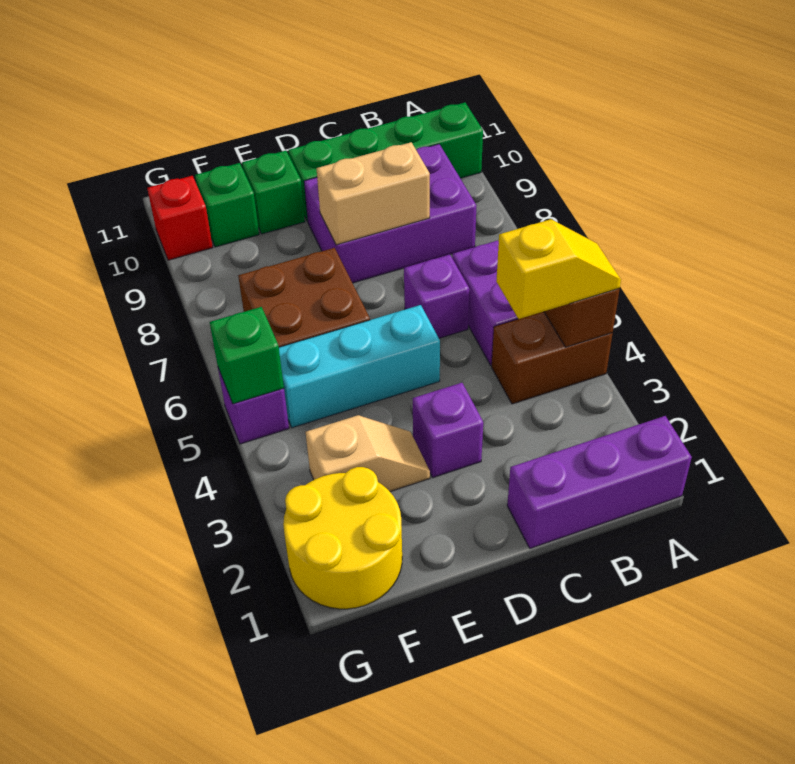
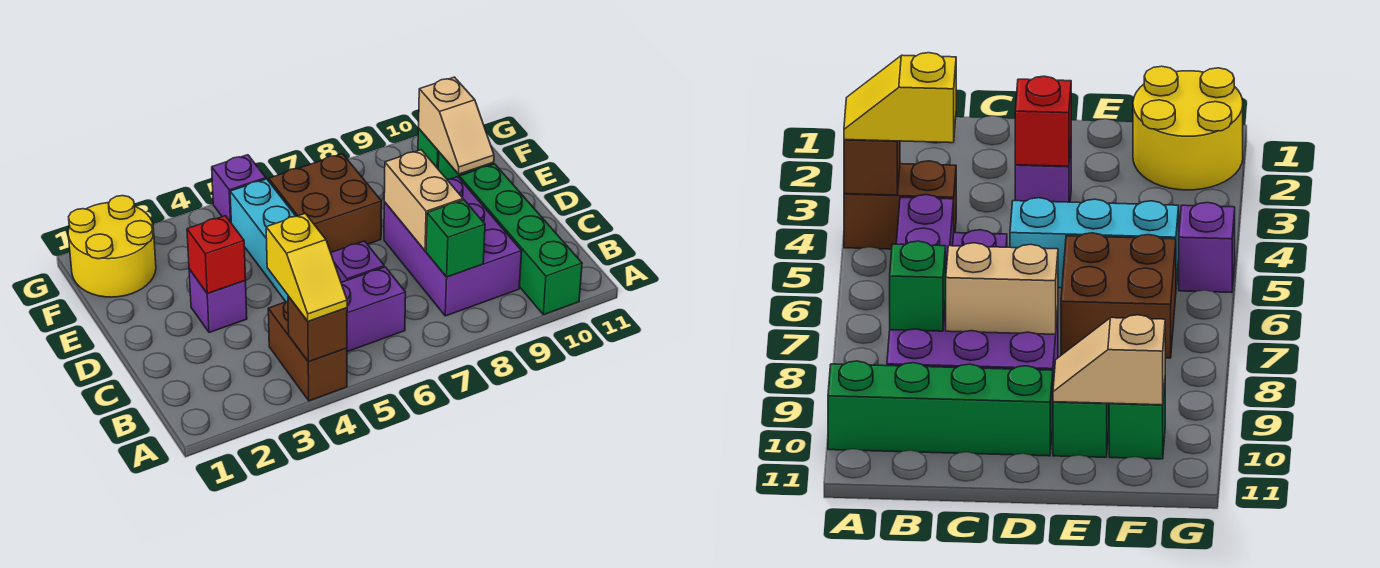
purple brick A1:C1 level 1 -> none
tan slope E3:F3 level 1 top F -> tan slope E10:F10 level 2 top F
green brick G5 level 2 -> green brick B8 level 2
red brick G10 level 1 -> red brick D3 level 2

